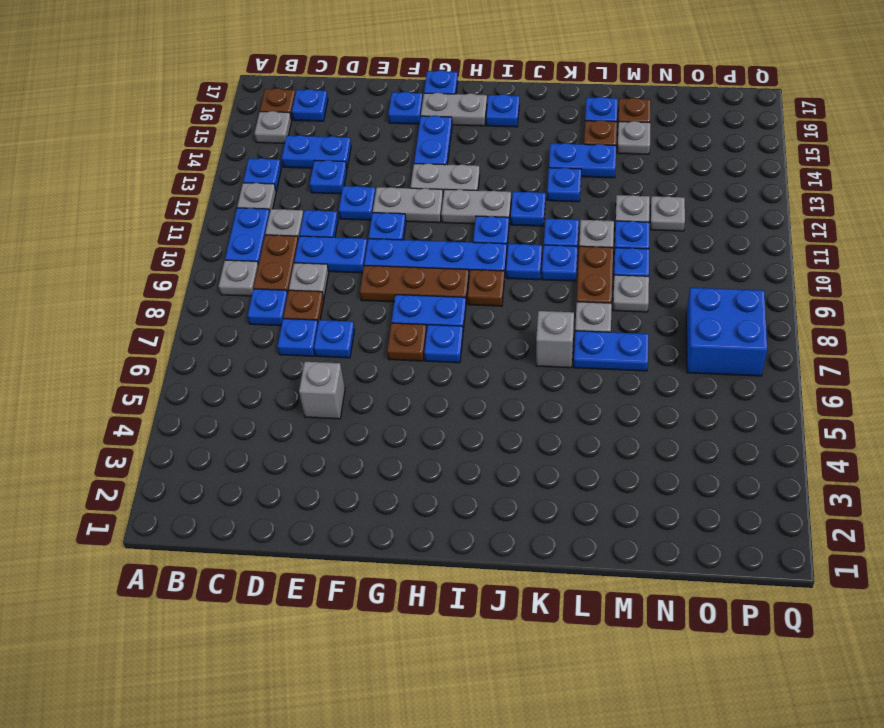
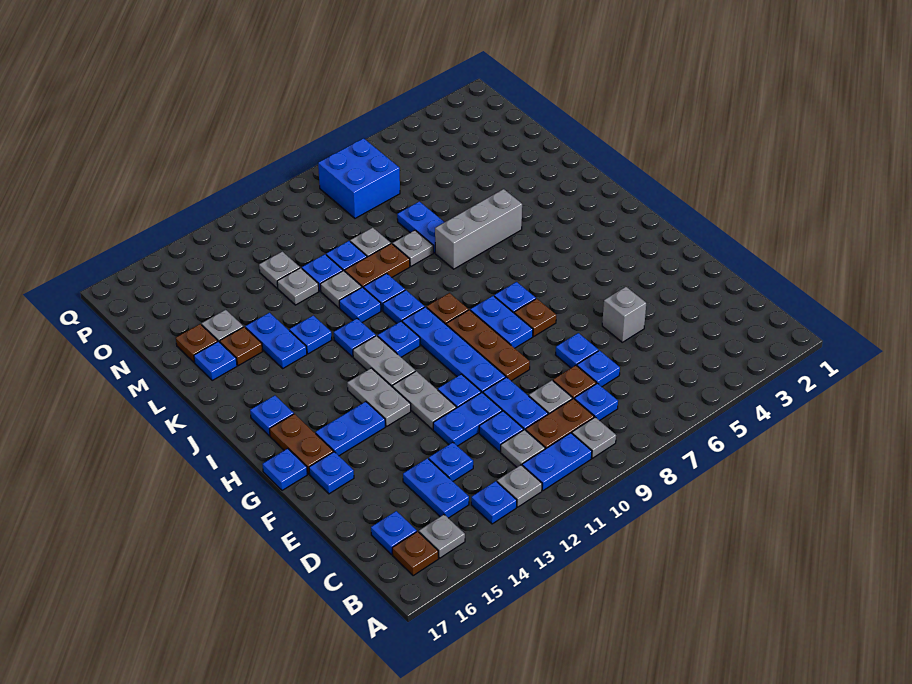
blue plate E12 level 1 -> blue plate E11:E12 level 1
grey plate G16:H16 level 1 -> brown plate G16:H16 level 1
grey brick K7 level 1 -> grey brick K5:K7 level 1

